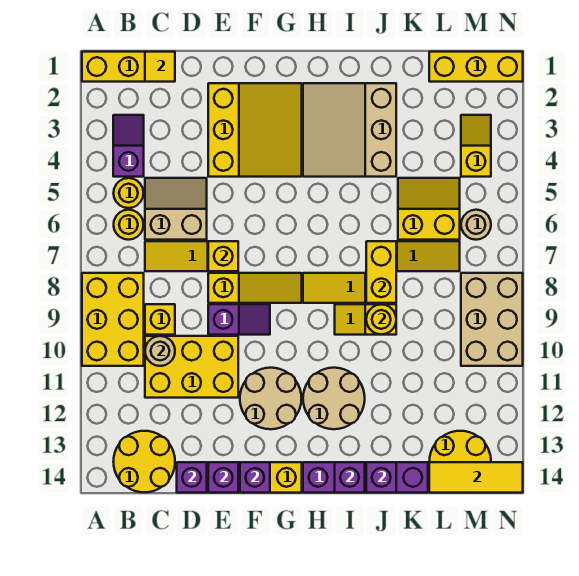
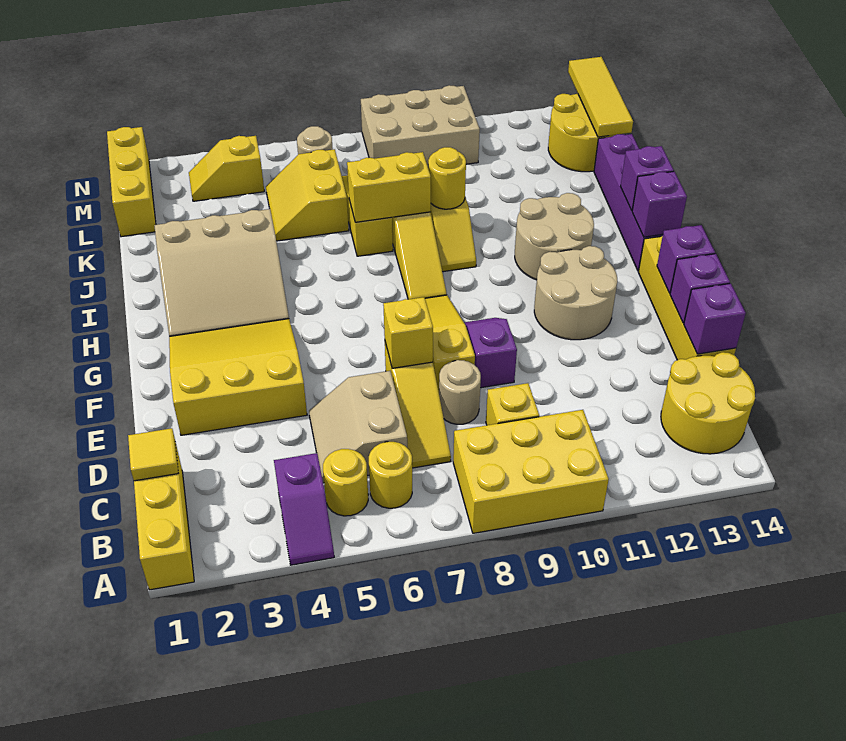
purple slope B3:B4 level 1 top 4 -> purple slope A4:B4 level 1 top B
yellow brick C10:E11 level 1 -> none
tan round brick C10 level 2 -> tan round brick D8 level 1
purple brick J14 level 2 -> purple brick H14 level 2

